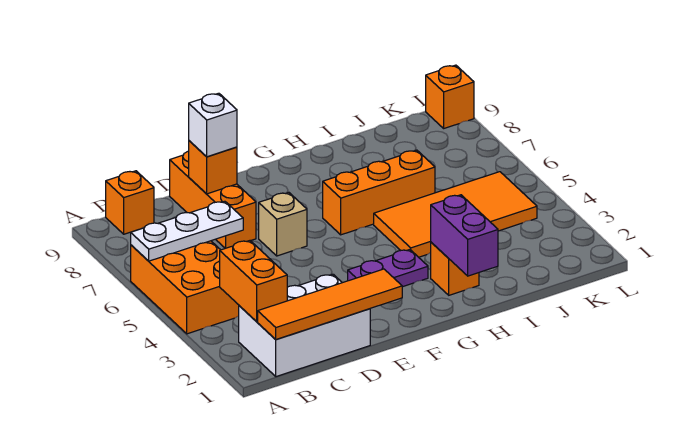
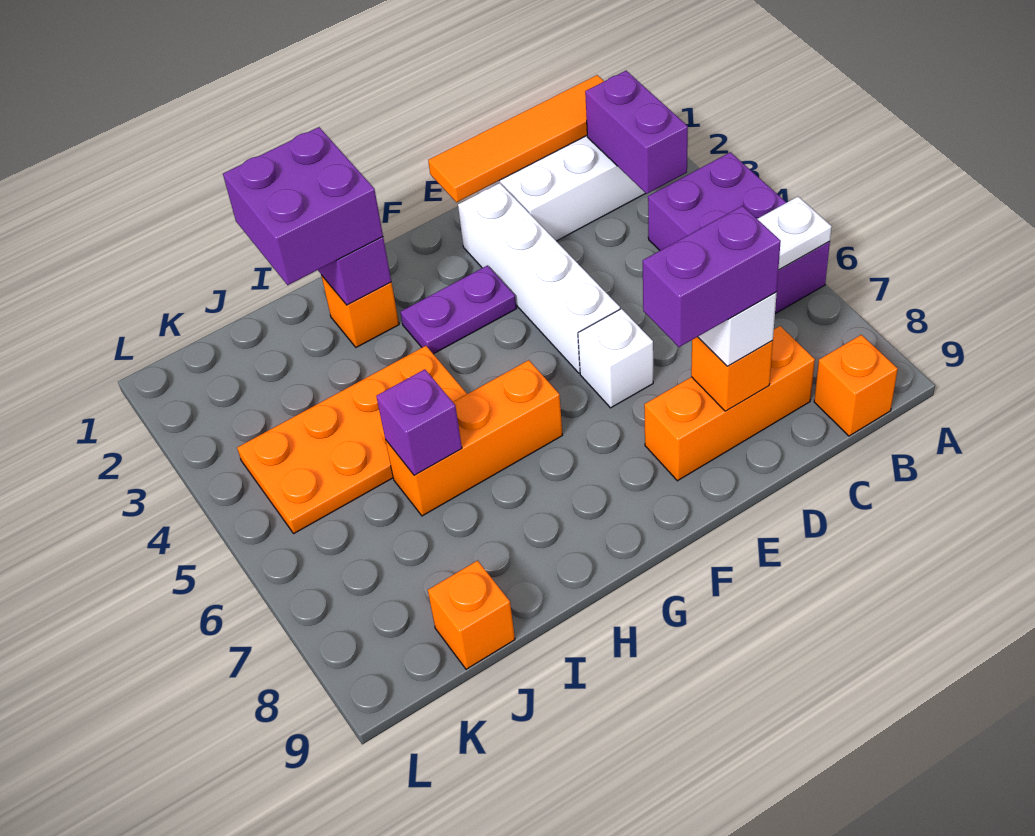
orange brick A4:B6 level 1 -> purple brick A4:B6 level 1
orange brick B2:B3 level 2 -> purple brick B2:B3 level 2
orange brick D7:D9 level 1 -> orange brick C8:E8 level 1
none -> purple brick D8:E8 level 4
none -> white brick E2:E5 level 1
tan brick E6 level 1 -> white brick E6 level 1
none -> purple brick H1:I2 level 3
orange tile H4:K5 level 1 -> orange plate H4:K5 level 1
none -> purple brick I6 level 2
orange brick L9 level 1 -> orange brick J9 level 1

